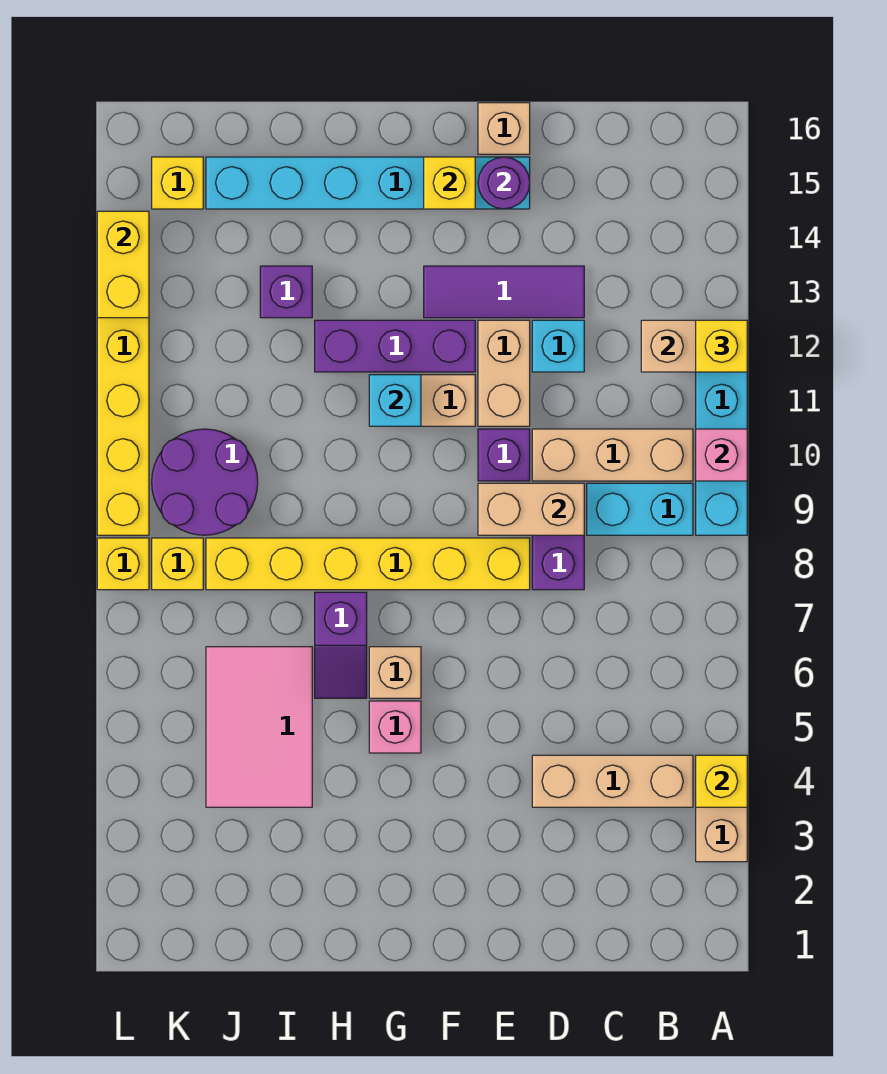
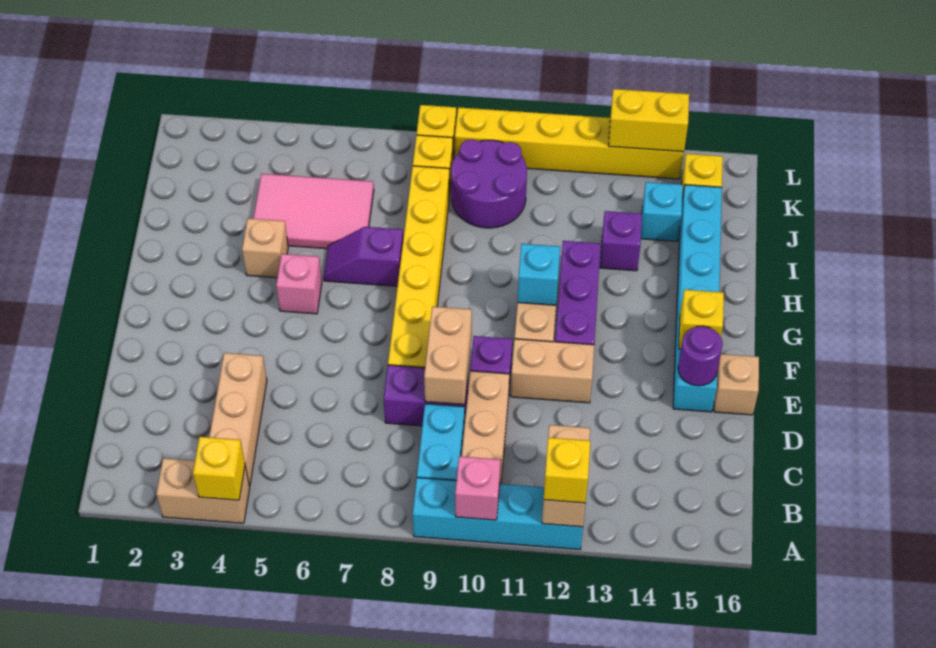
cyan brick D12 level 1 -> cyan brick J14 level 1
purple tile D13:F13 level 1 -> none
tan brick G6 level 1 -> tan brick H4 level 1

